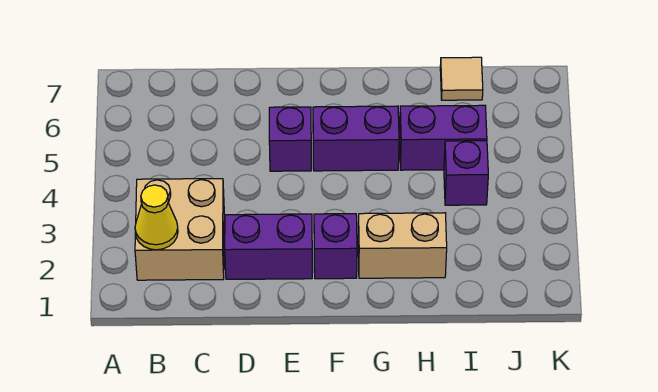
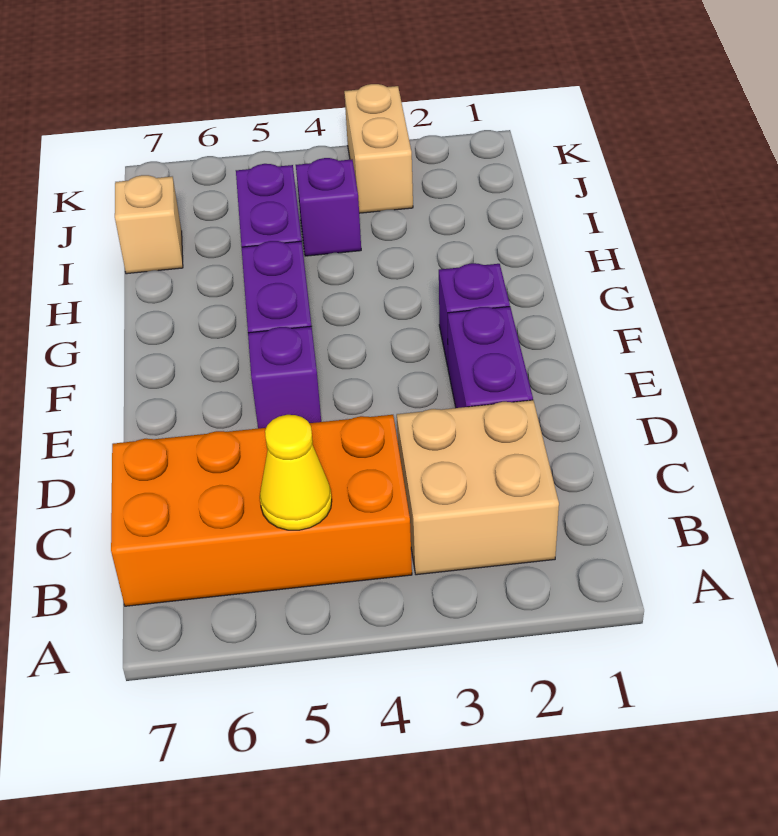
yellow cone B2 level 2 -> yellow cone B5 level 2
none -> orange brick B4:C7 level 1
tan brick G2:H2 level 1 -> tan brick J3:K3 level 1
tan tile I7 level 1 -> tan brick I7 level 1

